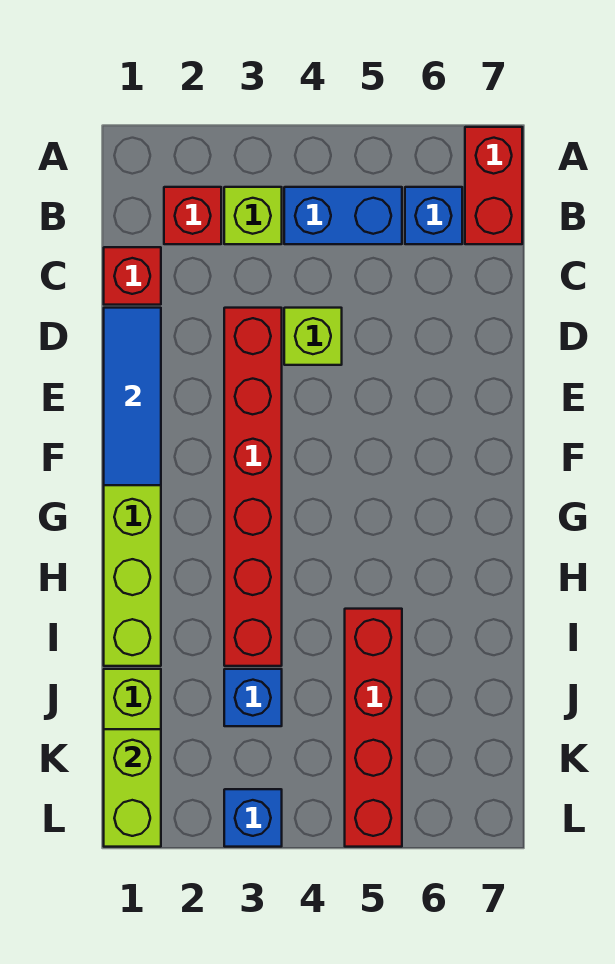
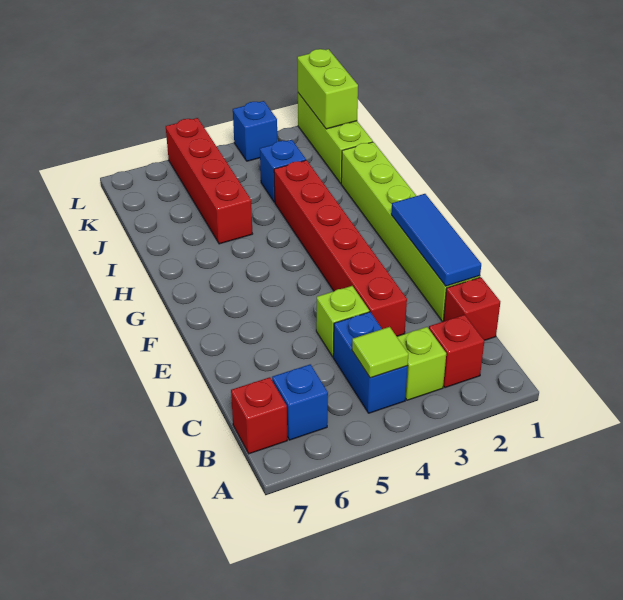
red brick A7:B7 level 1 -> red brick B7 level 1
blue brick B4:B5 level 1 -> blue brick B4:C4 level 1
none -> lime tile B4 level 2

